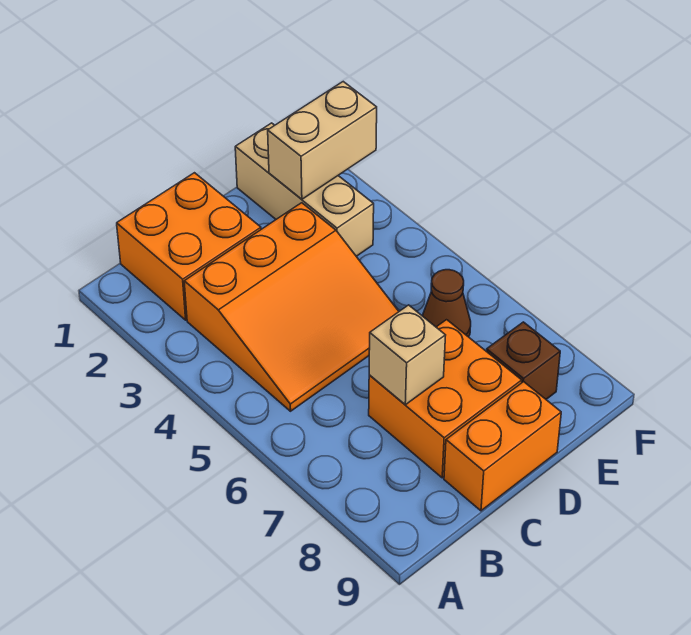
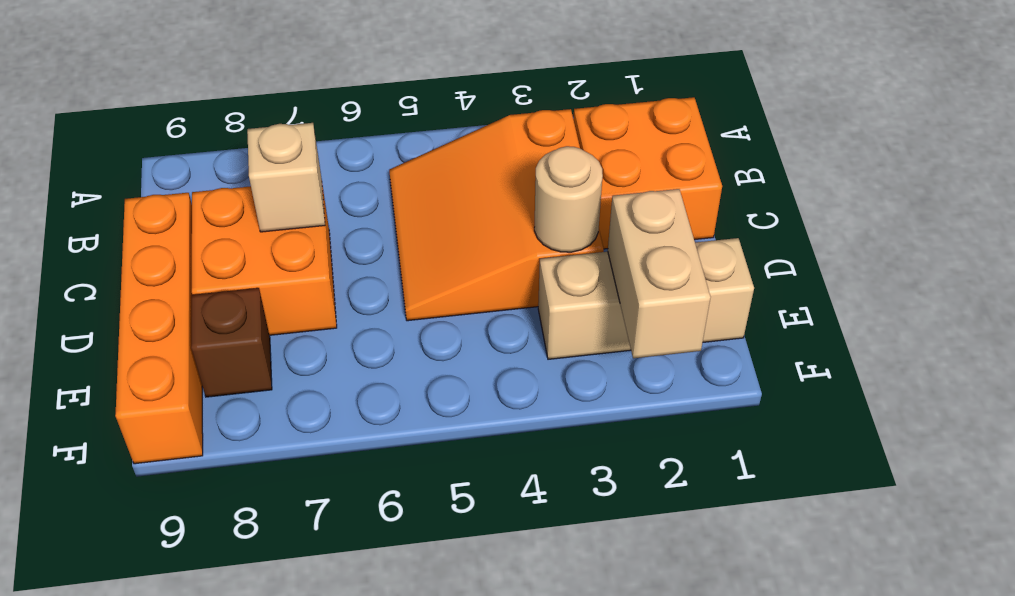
orange brick C9:D9 level 1 -> orange brick C9:F9 level 1
none -> tan round brick D3 level 2
brown cone E6 level 1 -> none

